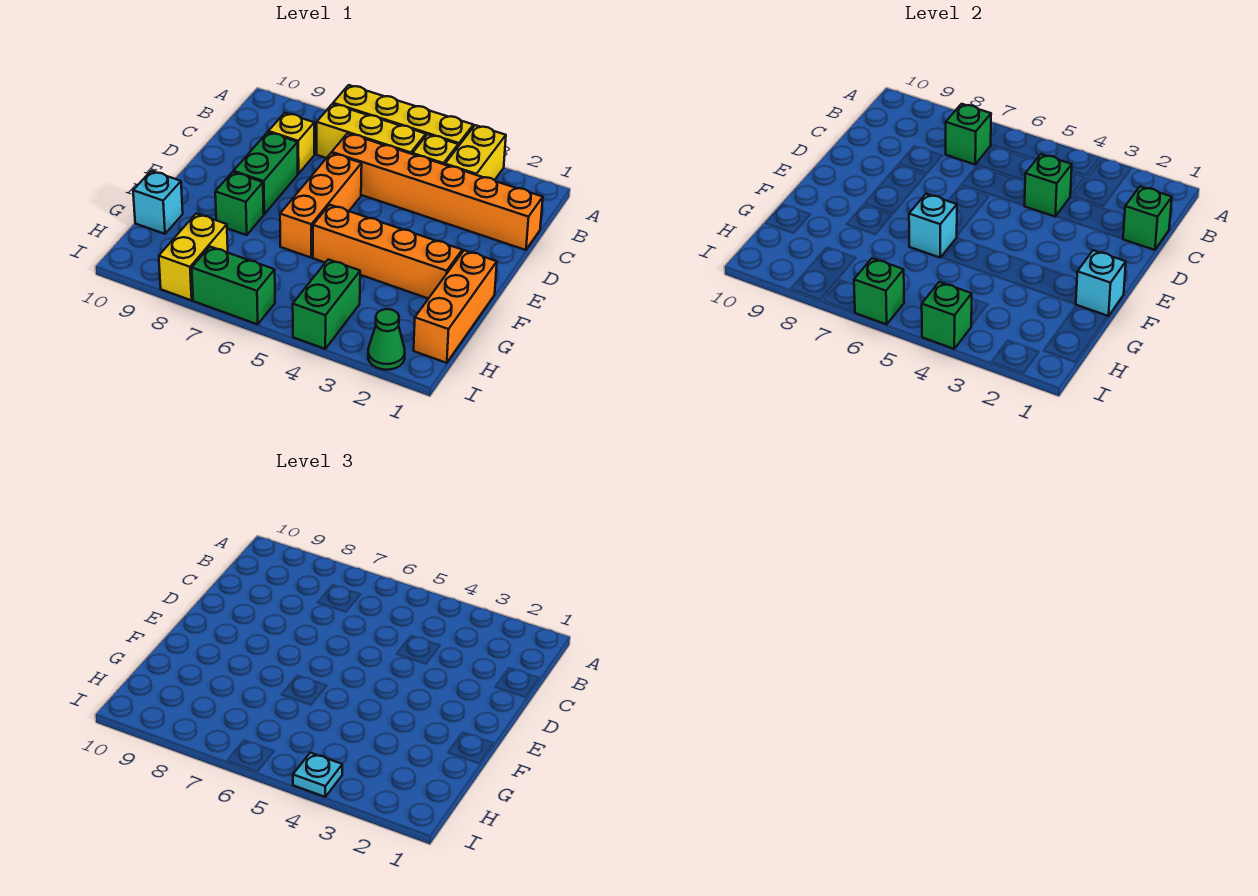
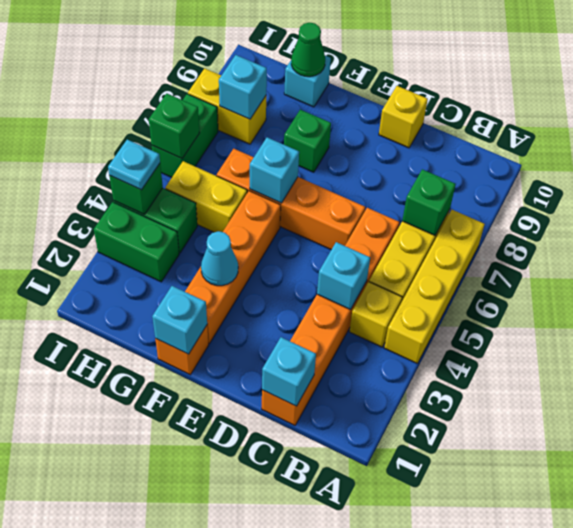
yellow brick A3:B3 level 1 -> yellow brick G5:H5 level 1
green brick C1 level 2 -> cyan brick C1 level 2
green brick C4 level 2 -> cyan brick C4 level 2
yellow brick C8 level 1 -> yellow brick D10 level 1
orange brick D6:F6 level 1 -> orange brick D6:G6 level 1
green brick D8:E8 level 1 -> green brick H3:I3 level 1
orange brick F1:H1 level 1 -> orange brick F1 level 1
none -> cyan cone F3 level 2
none -> cyan brick H8 level 2
green cone I2 level 1 -> green cone G10 level 2

